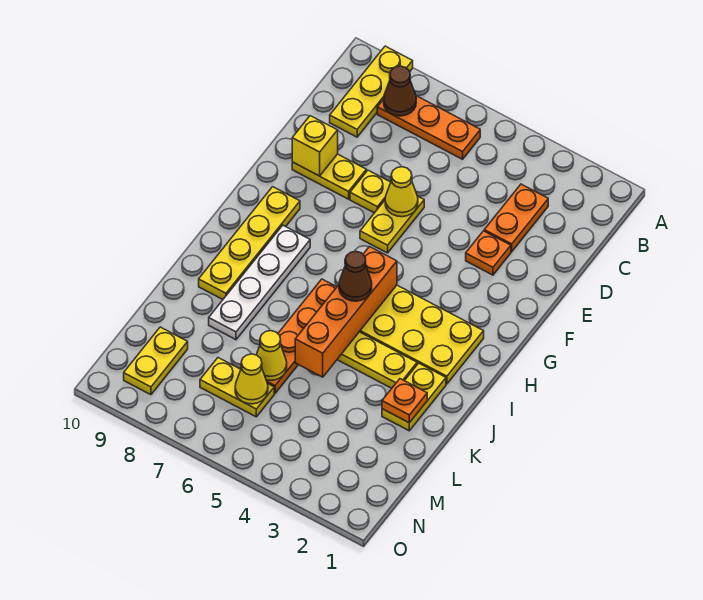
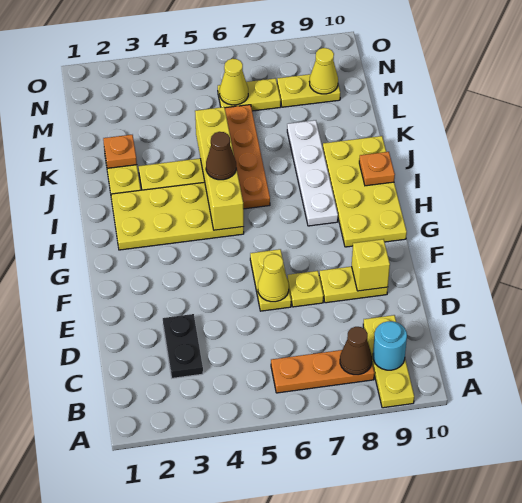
none -> cyan round brick B9 level 2
orange plate C3:D3 level 1 -> black plate C3:D3 level 1
orange plate E3 level 1 -> orange plate I10 level 2
yellow plate G9:J9 level 1 -> yellow plate G9:J10 level 1
orange brick H5:K5 level 2 -> yellow brick H5:K5 level 2
yellow cone L6 level 2 -> yellow cone M9 level 2
yellow plate M9:N9 level 1 -> yellow plate M8:M9 level 1

